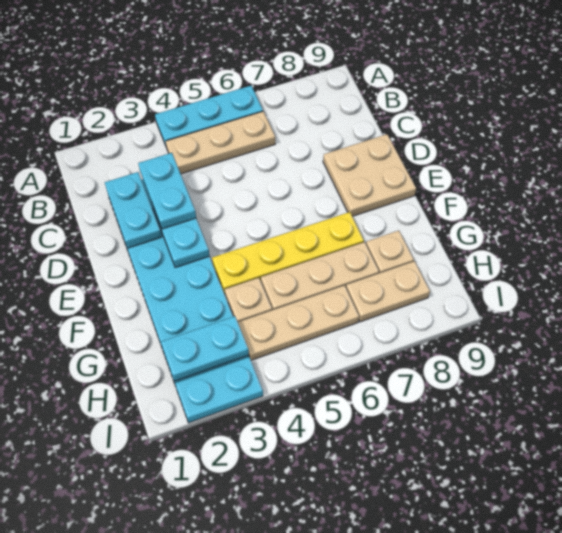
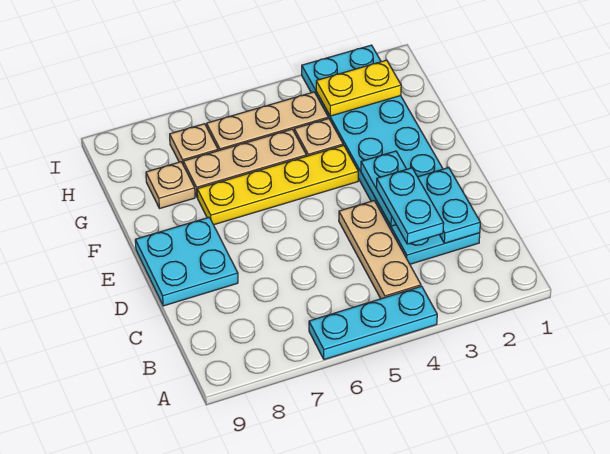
tan plate B4:B6 level 1 -> tan plate B4:D4 level 1
tan plate D8:E9 level 1 -> cyan plate D8:E9 level 1
cyan plate H2:H3 level 2 -> yellow plate H2:H3 level 2
tan plate H7:H8 level 1 -> tan plate H7 level 1

